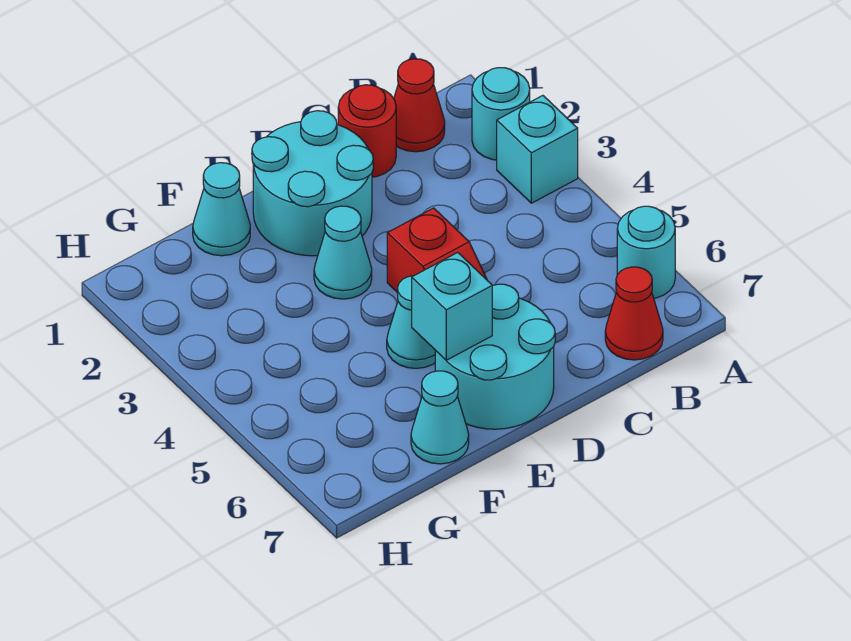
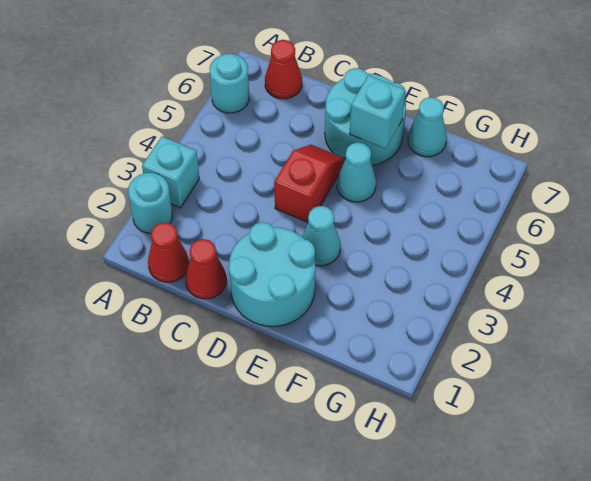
red round brick C1 level 1 -> red cone C1 level 1
cyan cone F1 level 1 -> none

